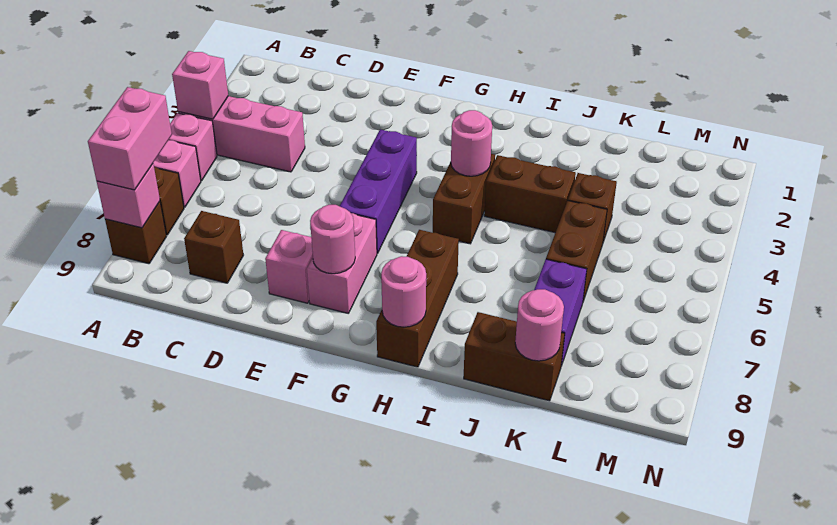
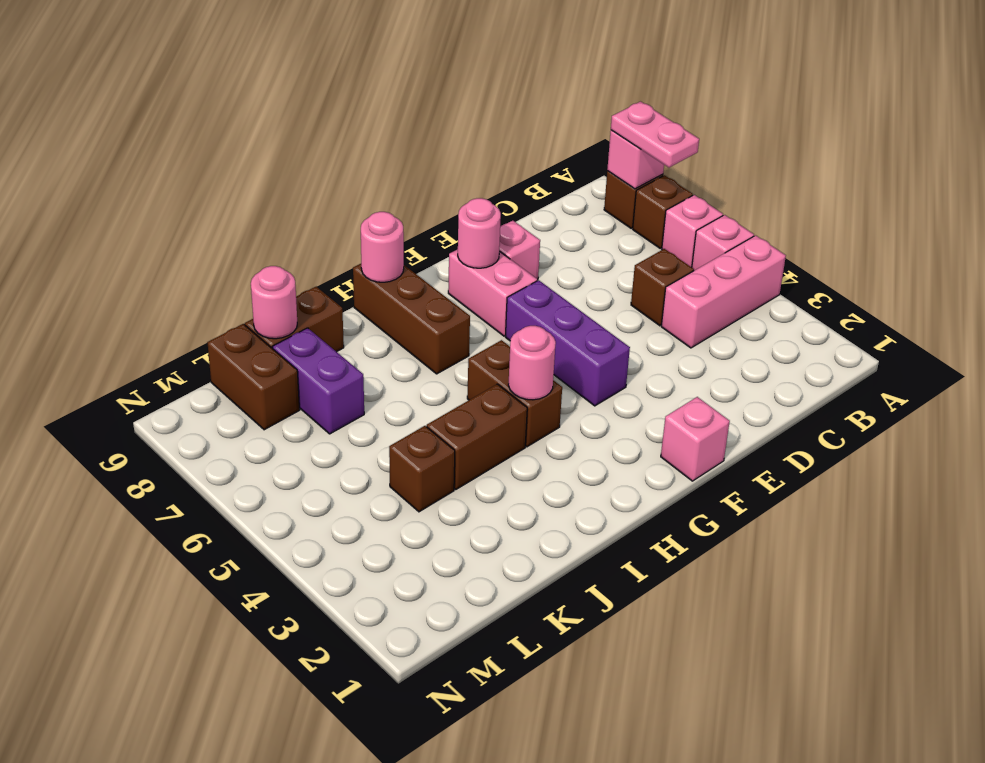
pink brick A4 level 2 -> pink brick F1 level 1
pink brick A7:A8 level 3 -> pink plate A7:A8 level 3
brown brick C8 level 1 -> brown brick C5 level 1
brown brick K5:K6 level 1 -> brown brick L8:L9 level 1

